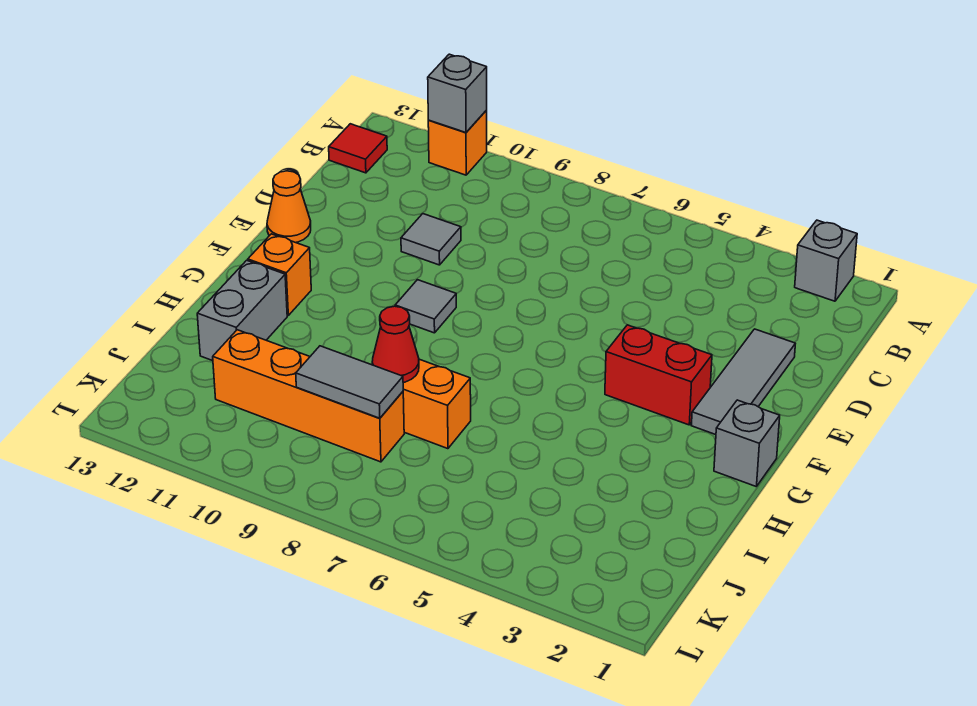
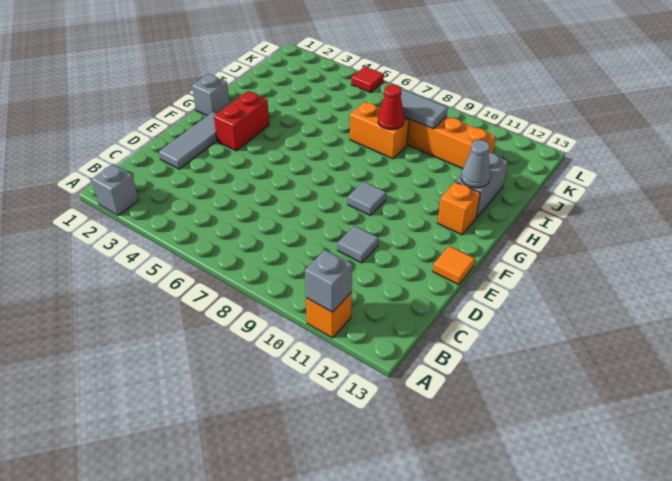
red tile B13 level 1 -> red tile L5 level 1
orange cone E13 level 1 -> orange tile E13 level 1
red brick F3:F4 level 1 -> red brick F3:G3 level 1
none -> grey cone H12 level 2

